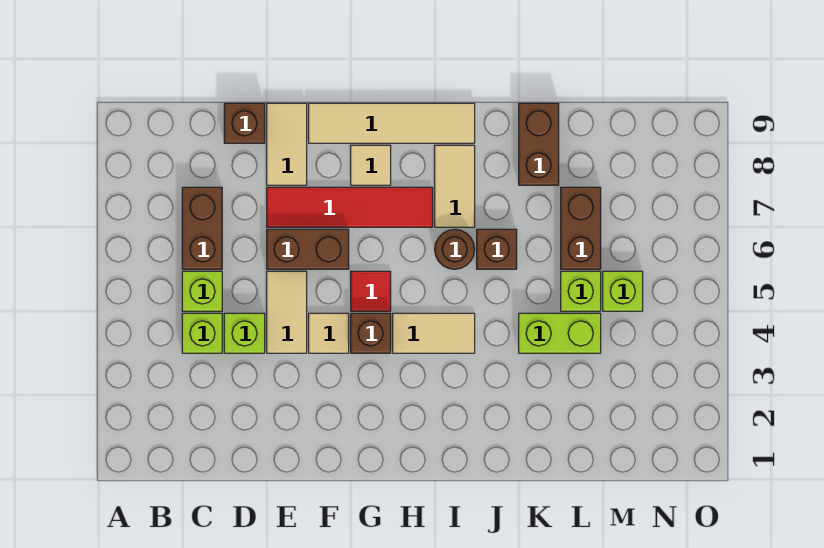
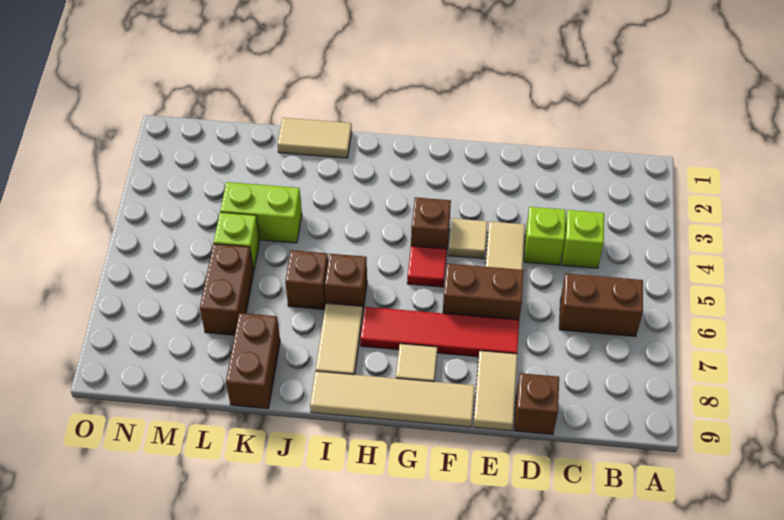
lime brick C5 level 1 -> none
brown brick C6:C7 level 1 -> brown brick B6:C6 level 1
tan tile H4:I4 level 1 -> tan tile J1:K1 level 1
brown round brick I6 level 1 -> brown brick I6 level 1
lime brick M5 level 1 -> none

